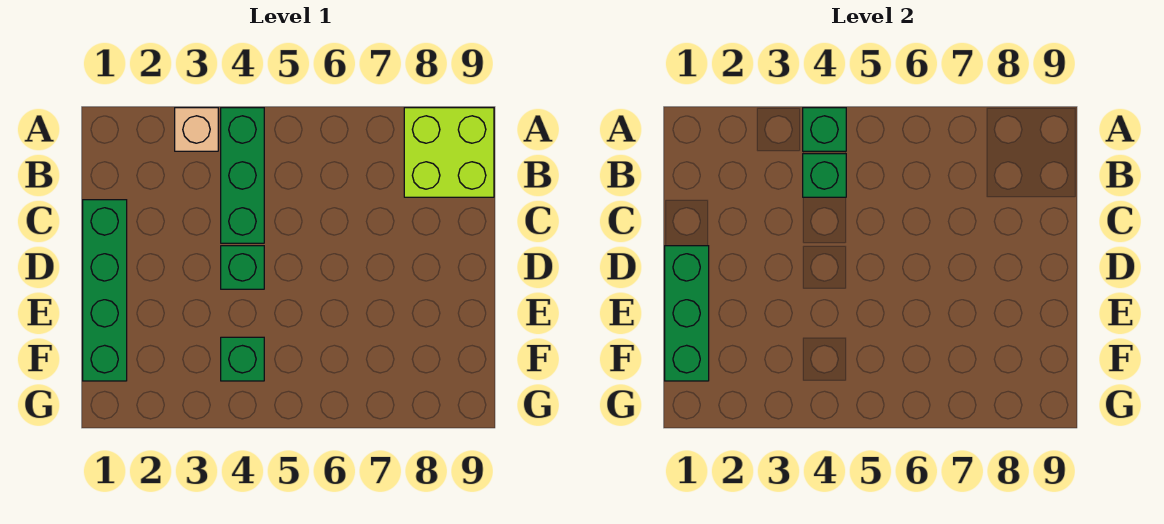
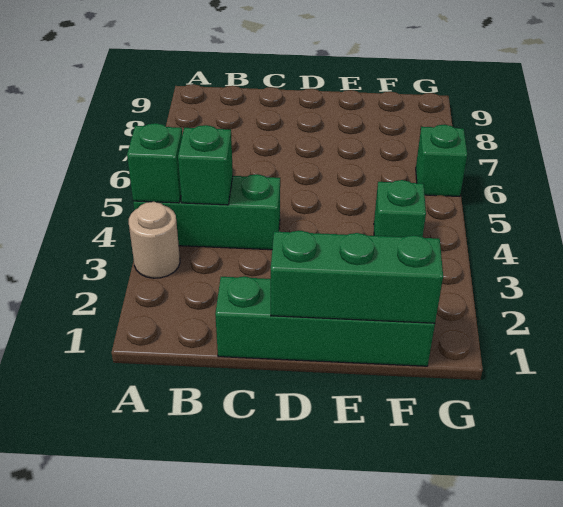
tan brick A3 level 1 -> tan round brick A3 level 1
lime brick A8:B9 level 1 -> none
green brick D4 level 1 -> green brick G6 level 1

